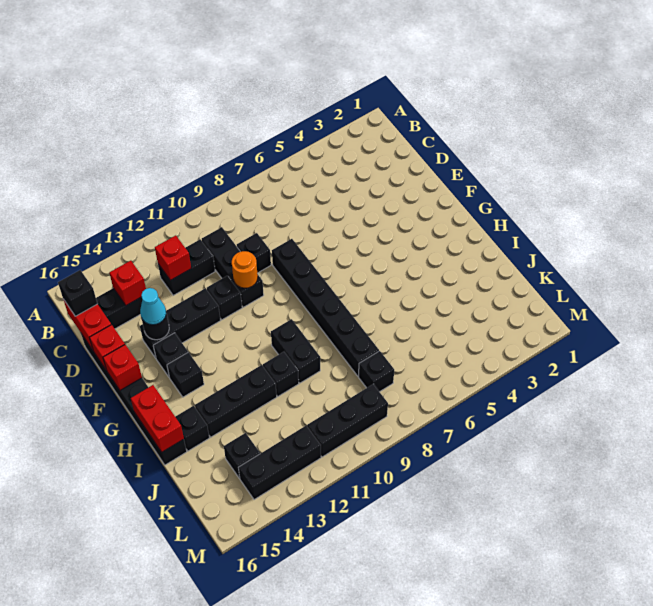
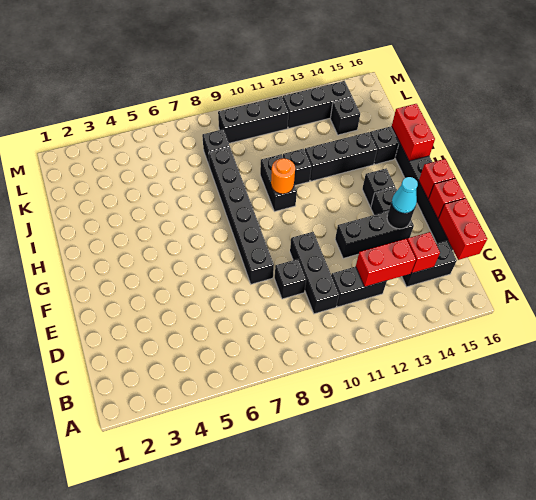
red brick C12 level 2 -> red brick C12:C13 level 2
black brick C16 level 3 -> none
orange round brick E10 level 2 -> orange round brick H10 level 2
black brick E11 level 1 -> none

